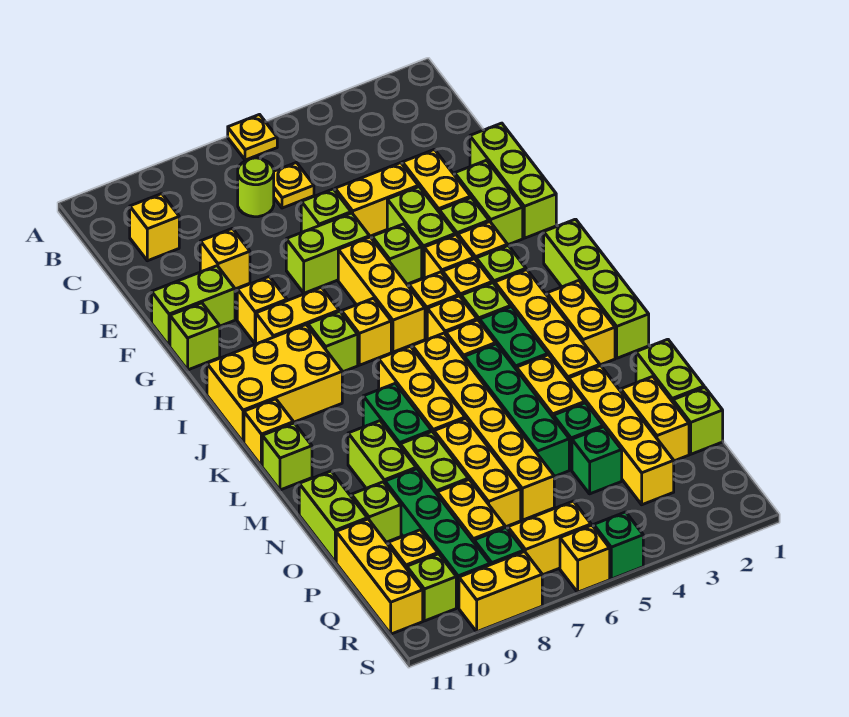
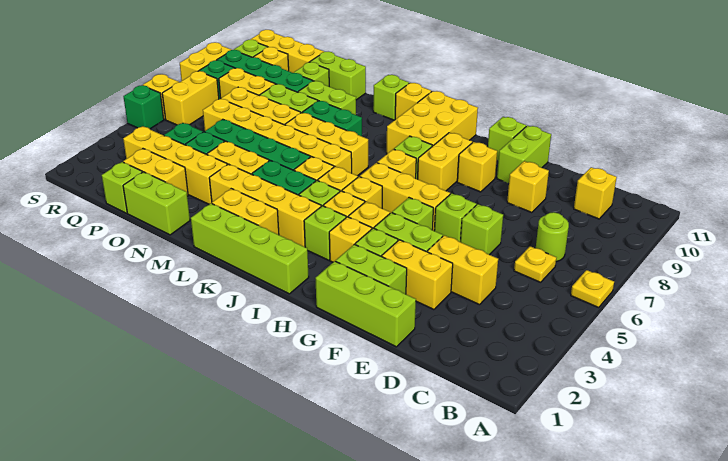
yellow brick E4:E5 level 1 -> yellow brick D4:E4 level 1
lime brick F6:F7 level 1 -> lime brick F6 level 1

